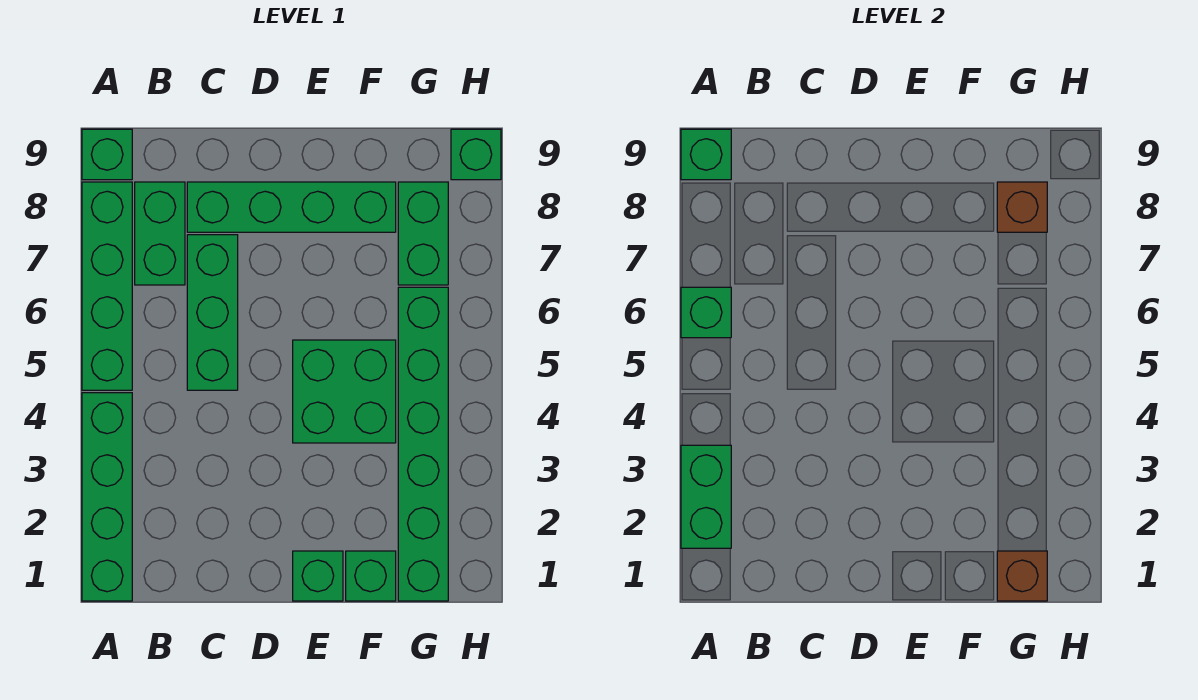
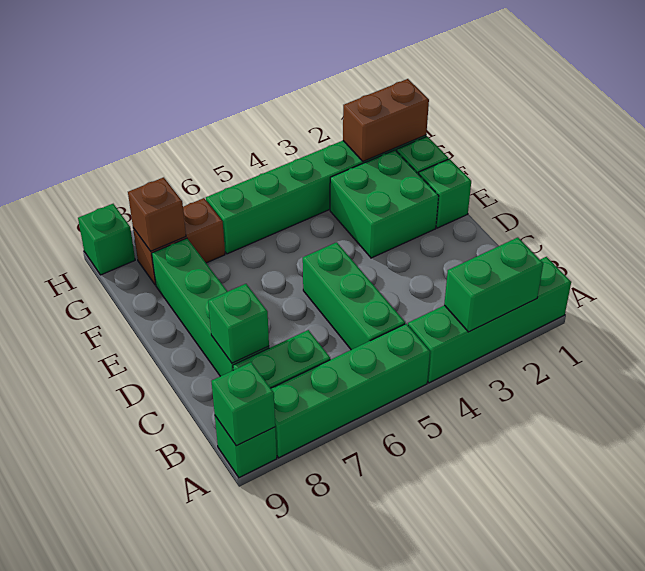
green brick A6 level 2 -> green brick C8 level 2
green brick C5:C7 level 1 -> green brick B5:D5 level 1
green brick E4:F5 level 1 -> green brick E2:F3 level 1
brown brick G1 level 2 -> brown brick G1:G2 level 2
green brick G7:G8 level 1 -> brown brick G7:G8 level 1

